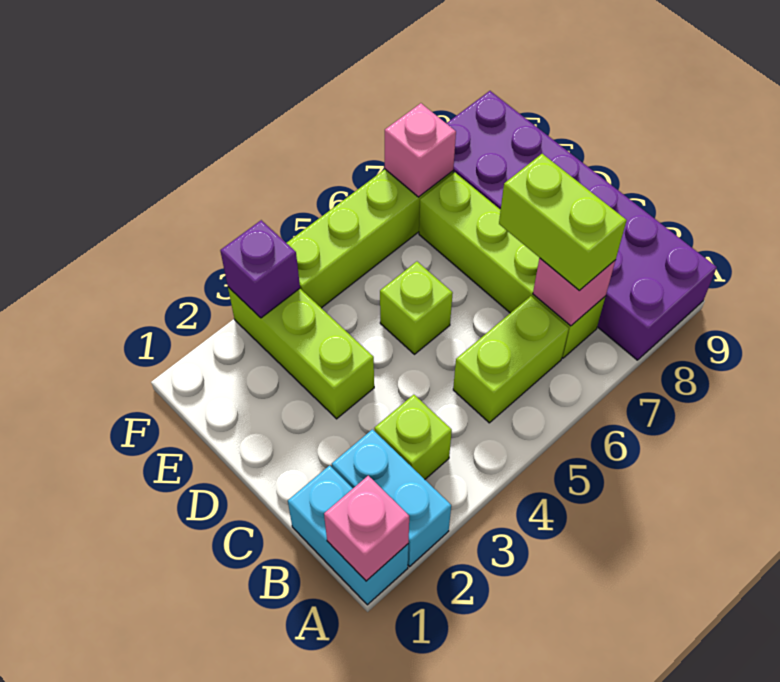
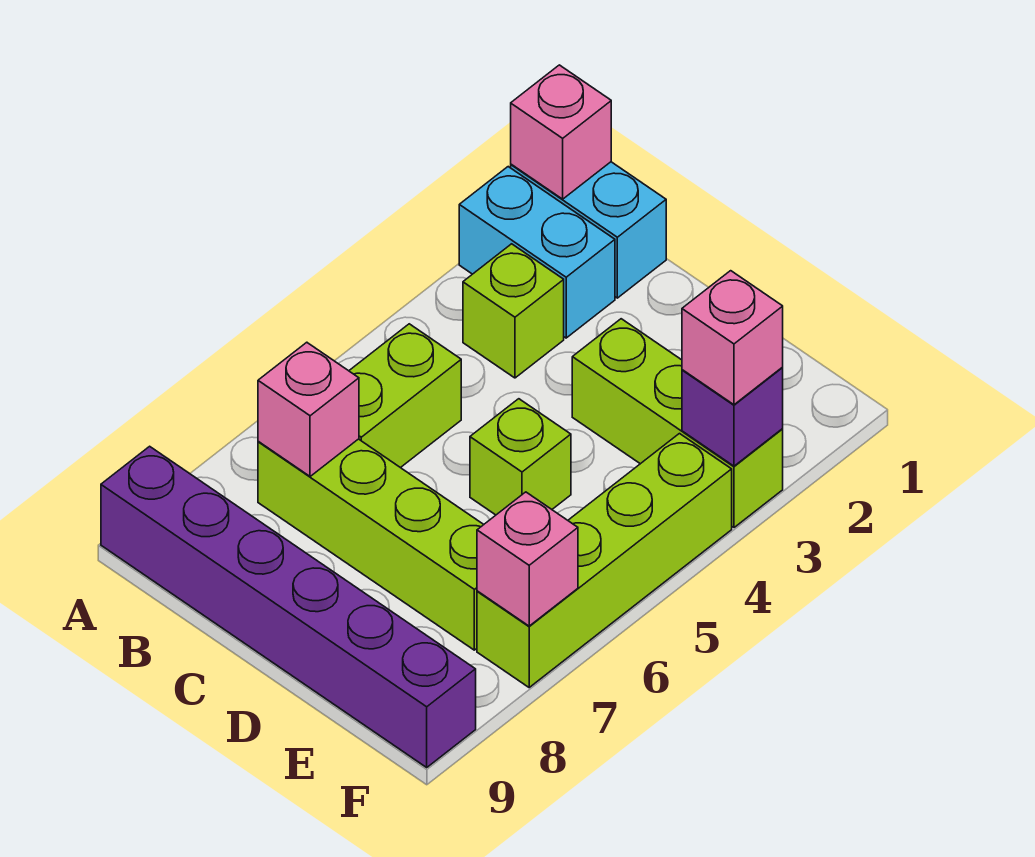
purple brick A8:F9 level 1 -> purple brick A9:F9 level 1
lime brick B7:C7 level 3 -> none
none -> pink brick F3 level 3

